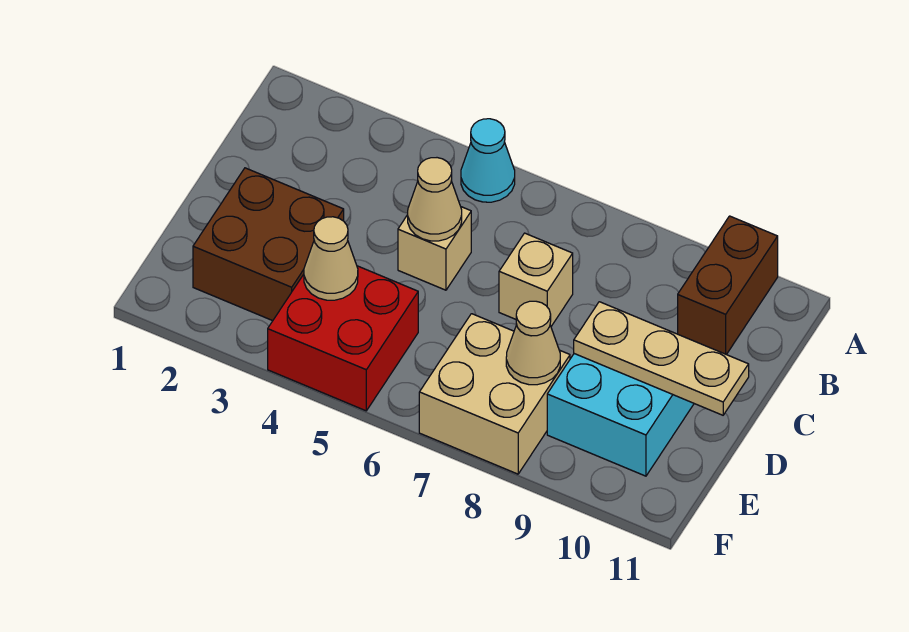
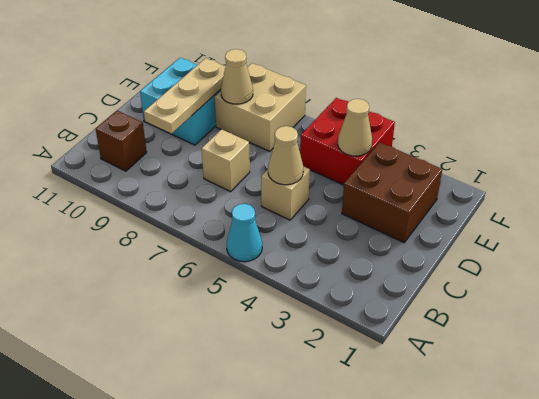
brown brick A10:B10 level 1 -> brown brick B10 level 1
tan plate D9:D11 level 2 -> tan plate C9:E9 level 2

